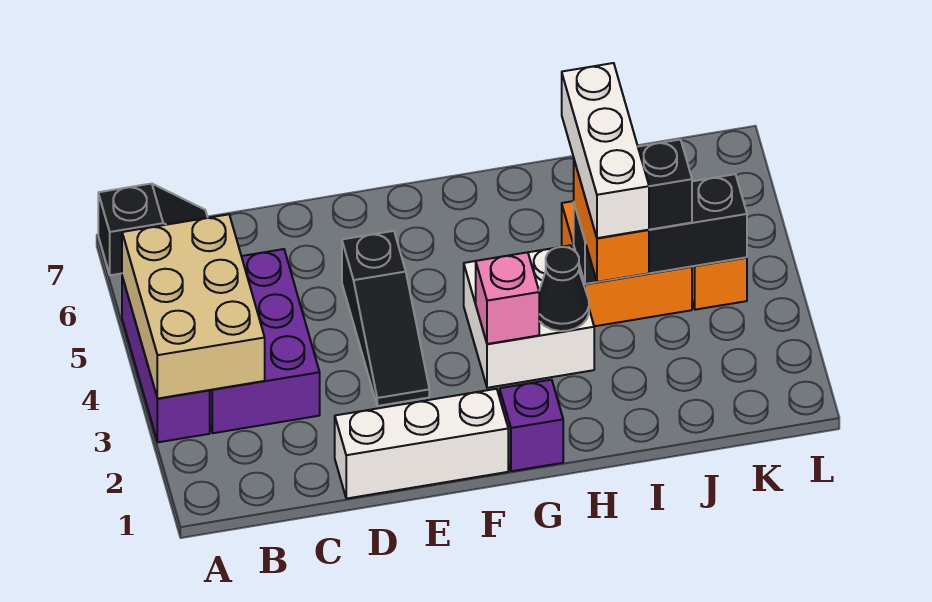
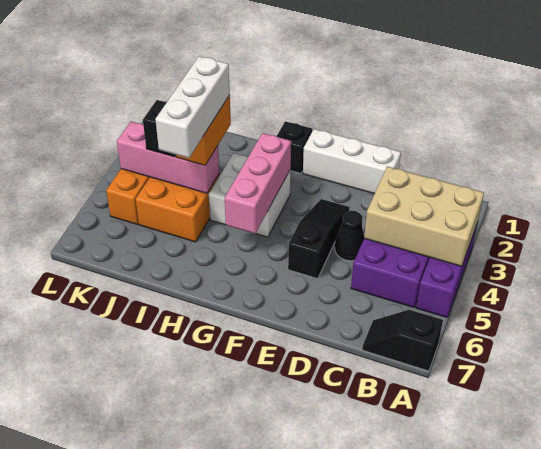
tan brick A3:B5 level 2 -> tan brick A3:C4 level 2
purple brick G1 level 1 -> black brick G1 level 1
pink brick G3 level 2 -> pink brick G3:G5 level 2
black cone H3 level 2 -> black cone D4 level 1
black brick I4:K4 level 2 -> pink brick I4:K4 level 2

